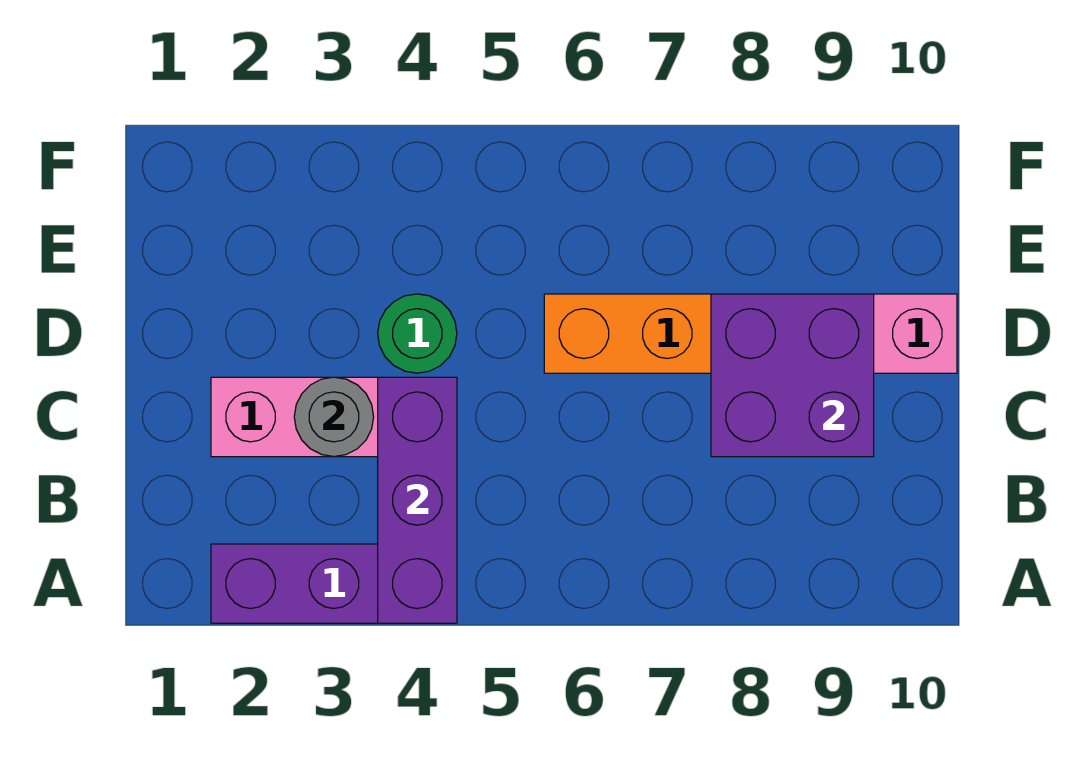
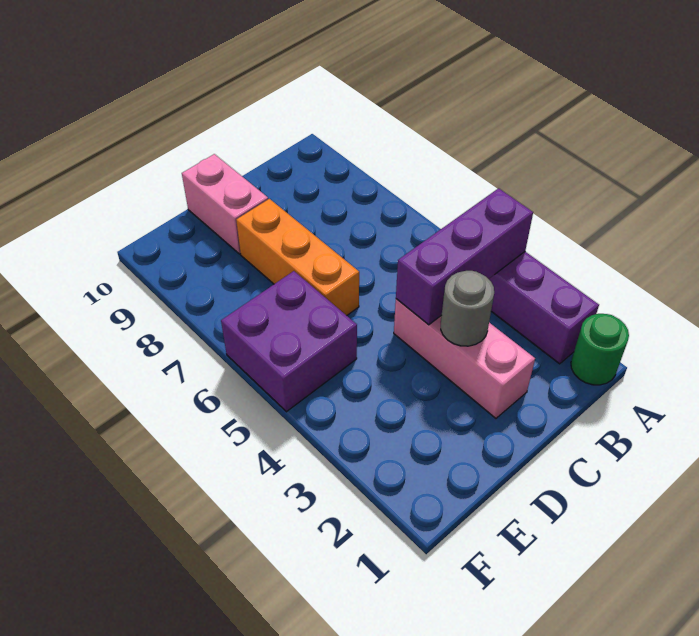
purple brick C8:D9 level 2 -> purple brick E5:F6 level 1
green round brick D4 level 1 -> green round brick A1 level 1

